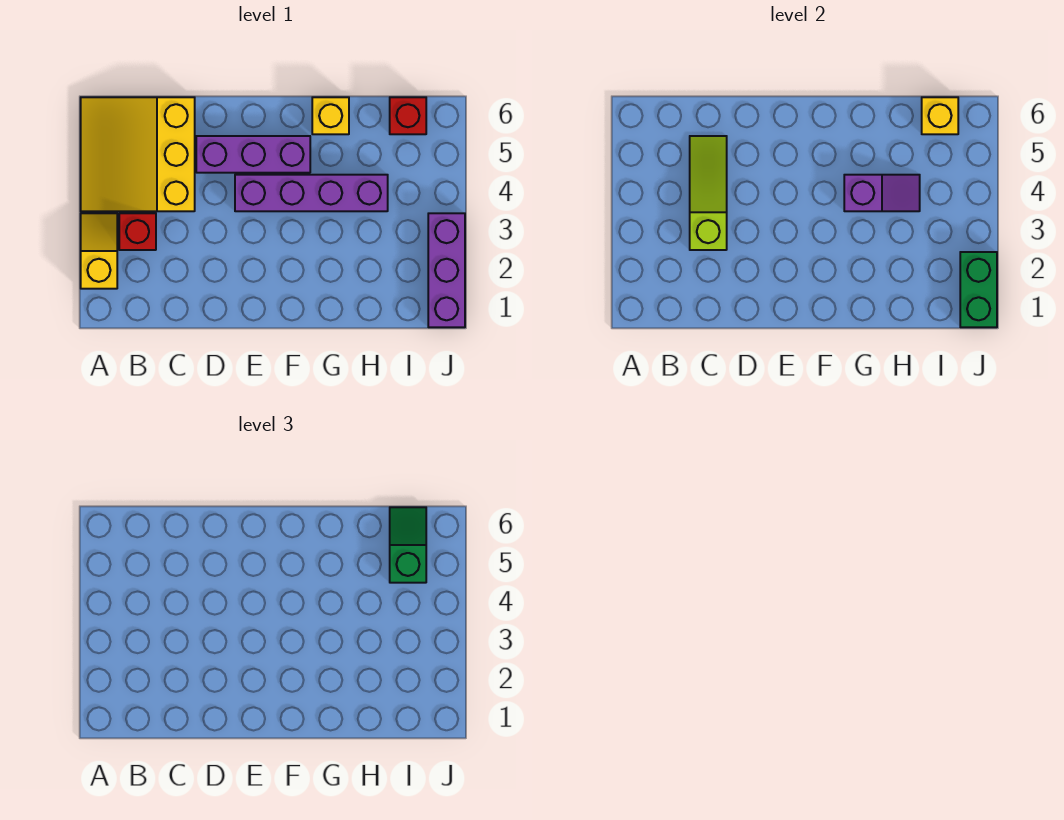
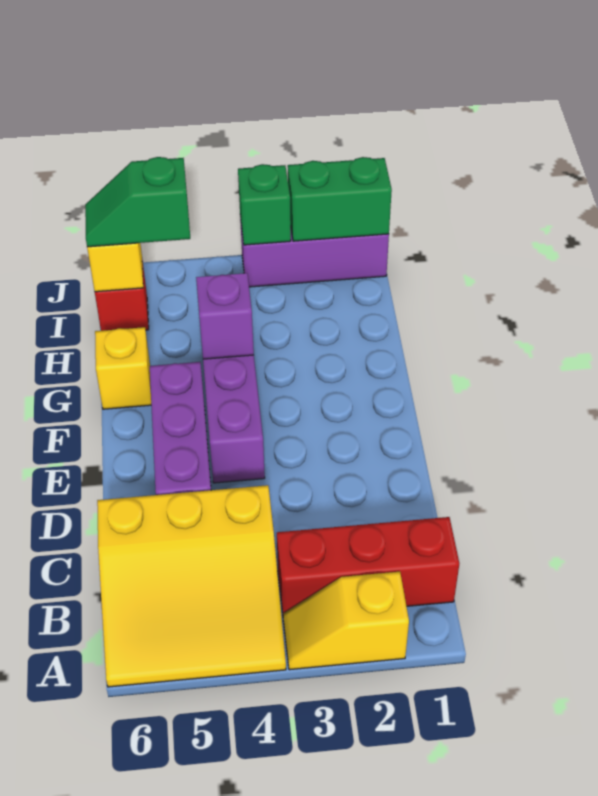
red brick B3 level 1 -> red brick B1:B3 level 1
lime slope C3:C5 level 2 top 3 -> none
none -> green brick J3 level 2

